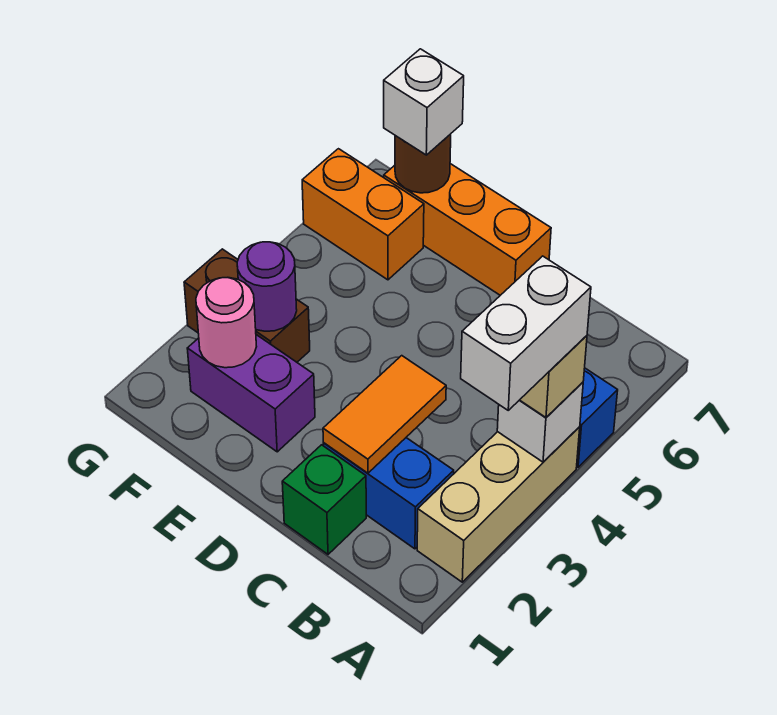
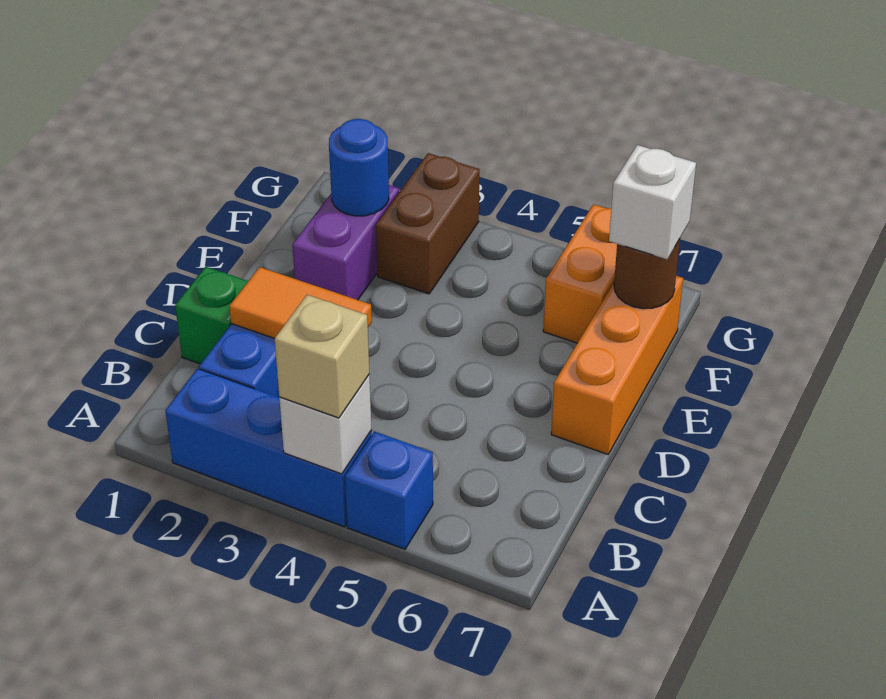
tan brick A2:A4 level 1 -> blue brick A2:A4 level 1
white brick A3:A4 level 4 -> none
pink round brick F2 level 2 -> blue round brick F2 level 2
purple round brick F3 level 2 -> none

